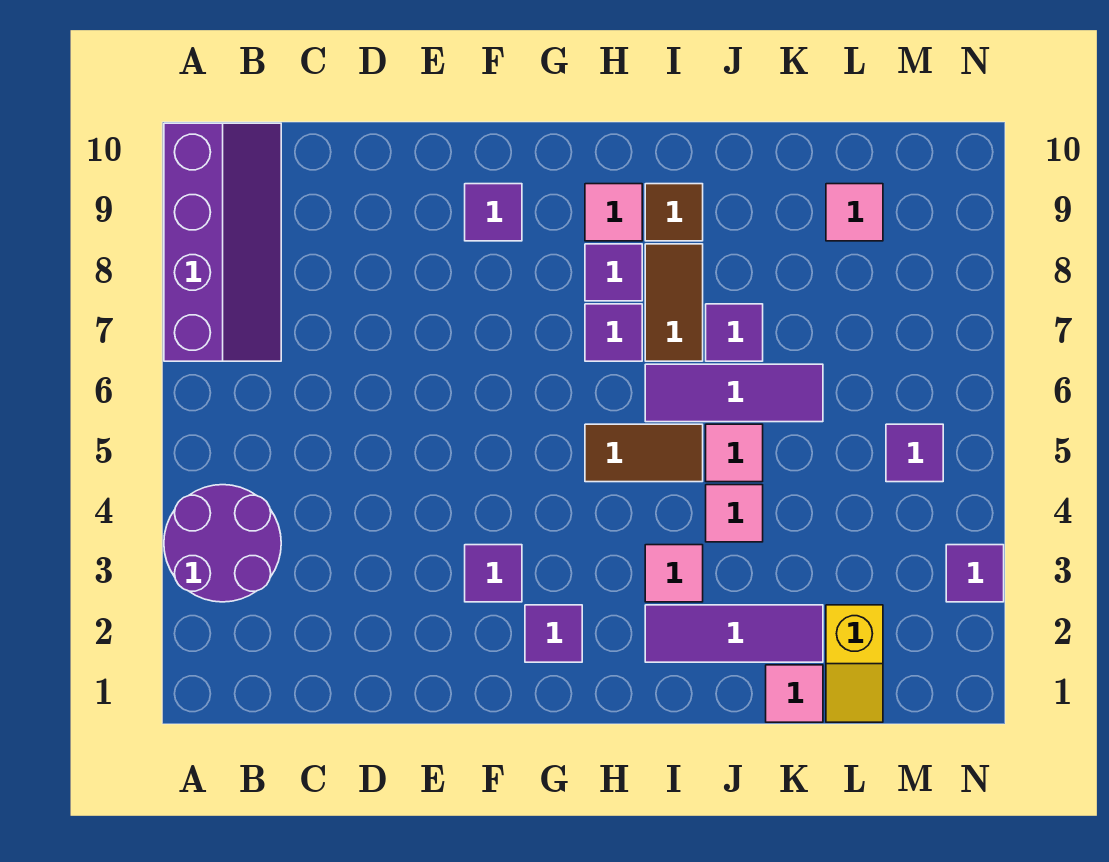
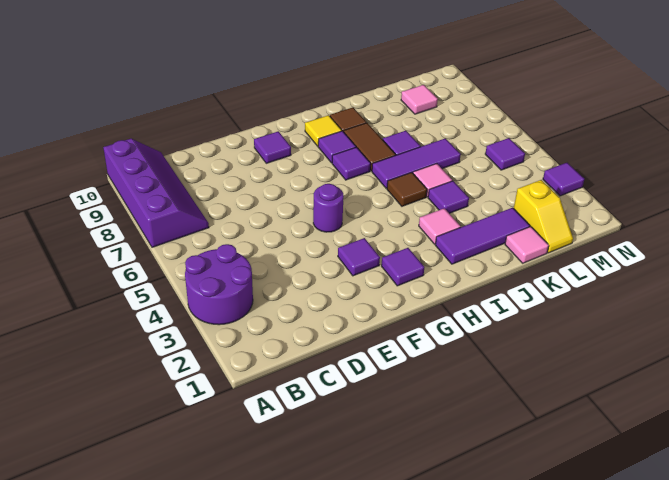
none -> purple round brick F5 level 1
brown tile H5:I5 level 1 -> brown tile I5 level 1
pink tile H9 level 1 -> yellow tile H9 level 1
pink tile J4 level 1 -> purple tile J4 level 1

